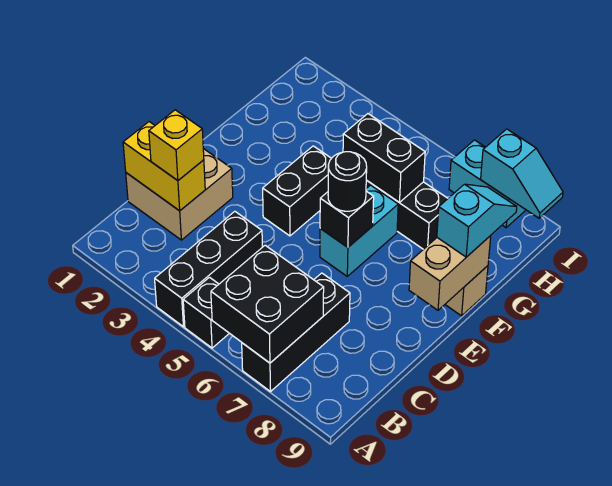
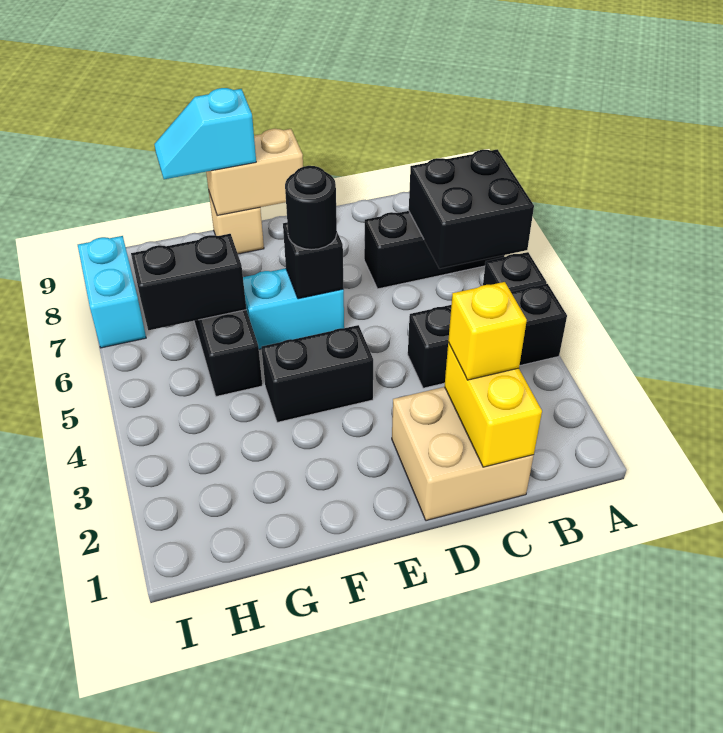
black brick G5:G6 level 2 -> black brick G6:H6 level 2
cyan slope I8:I9 level 2 top 8 -> none

